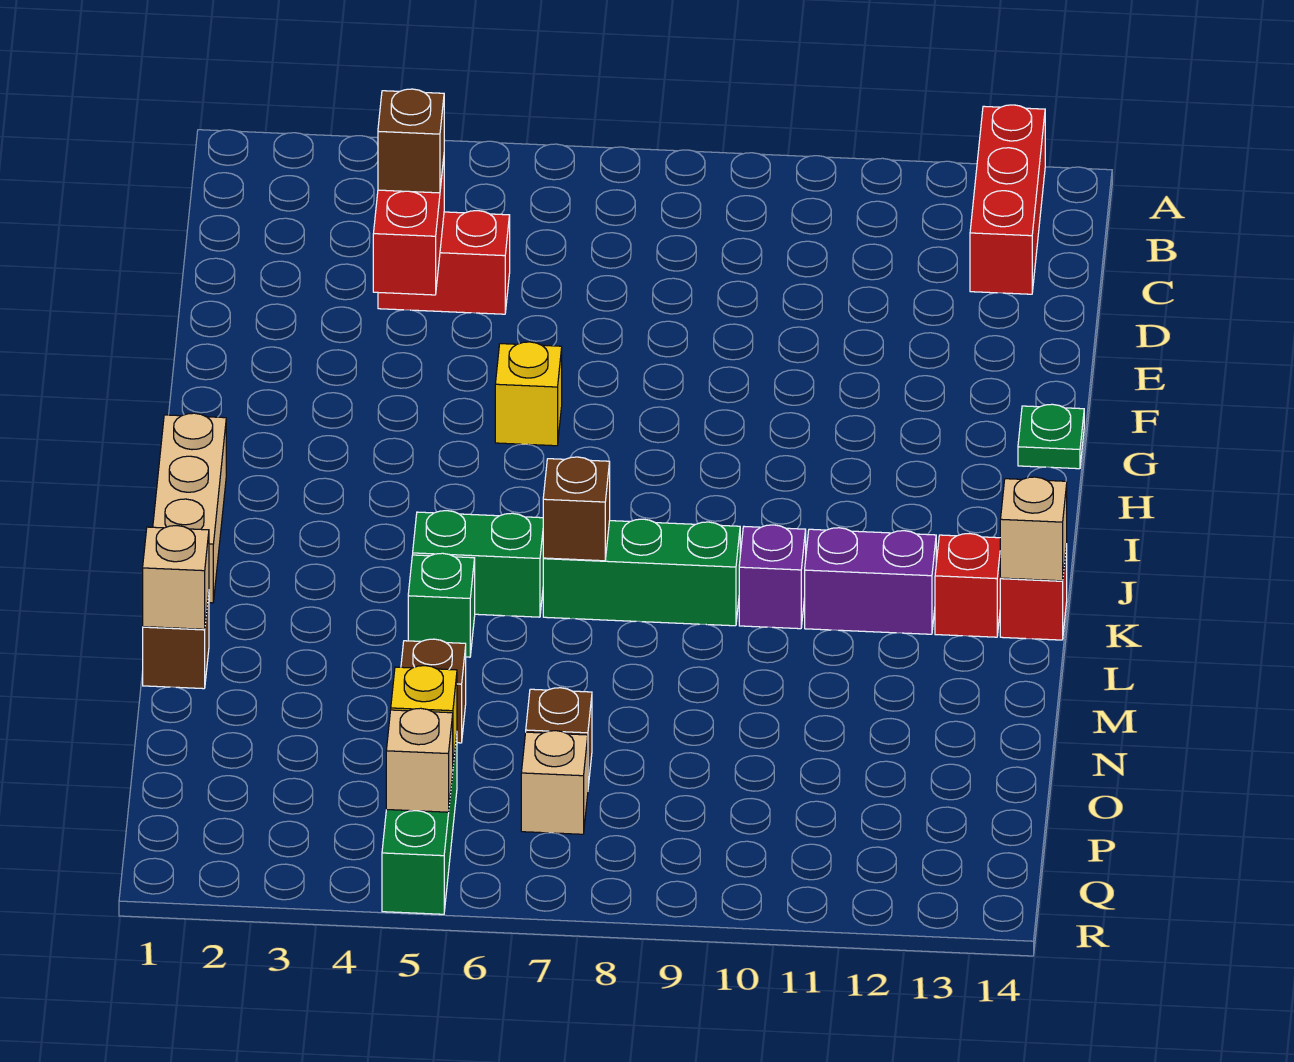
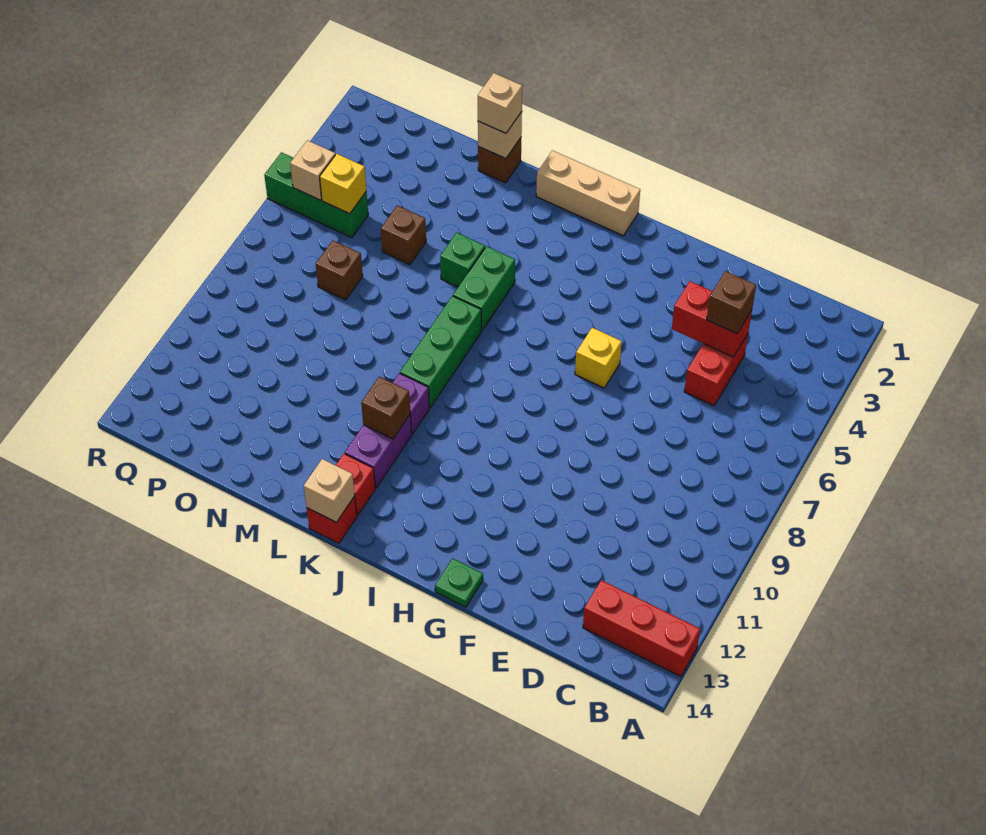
brown brick K7 level 2 -> brown brick K11 level 2
tan brick P7 level 1 -> tan brick M1 level 3

